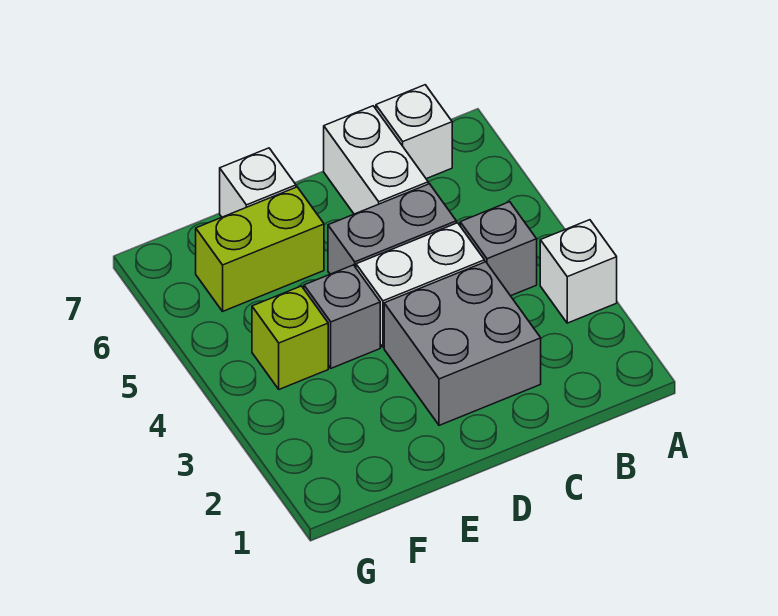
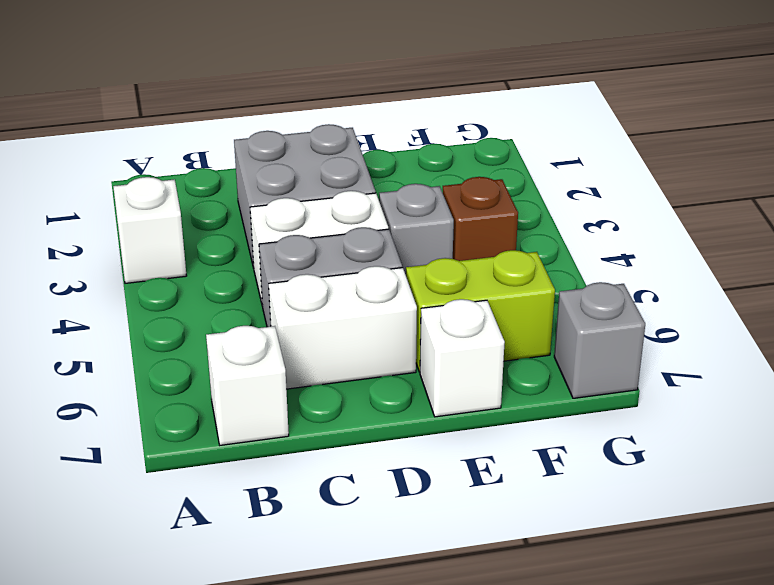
grey brick B4 level 1 -> grey brick G7 level 1
white brick C6:C7 level 1 -> white brick C6:D6 level 1
lime brick F4 level 1 -> brown brick F4 level 1

